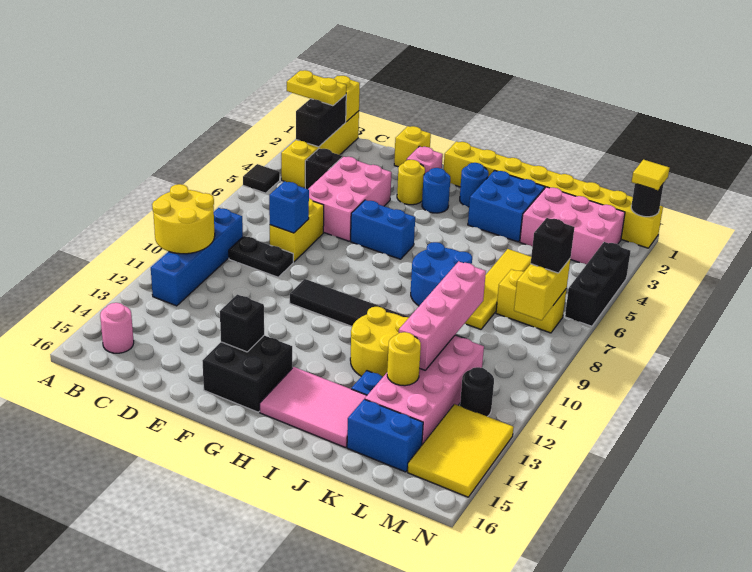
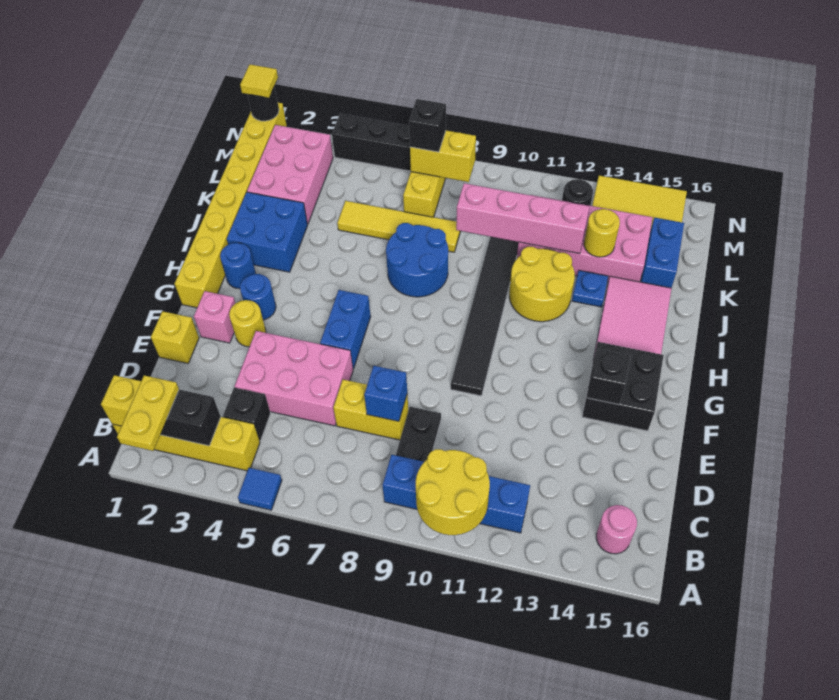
black tile A5 level 1 -> blue tile A5 level 1

